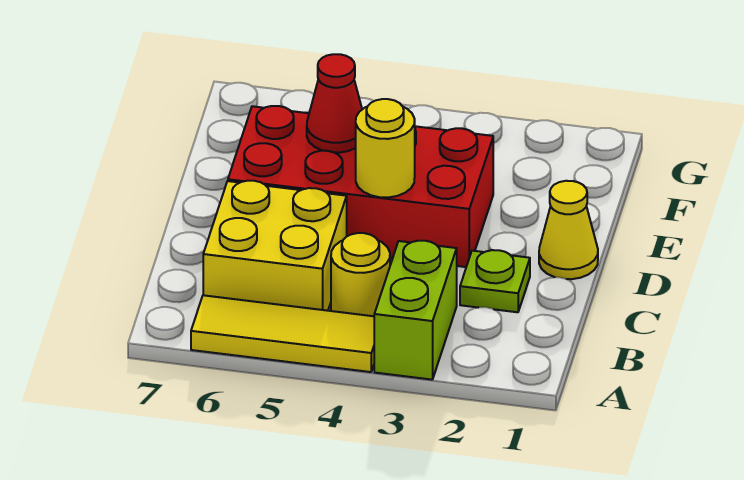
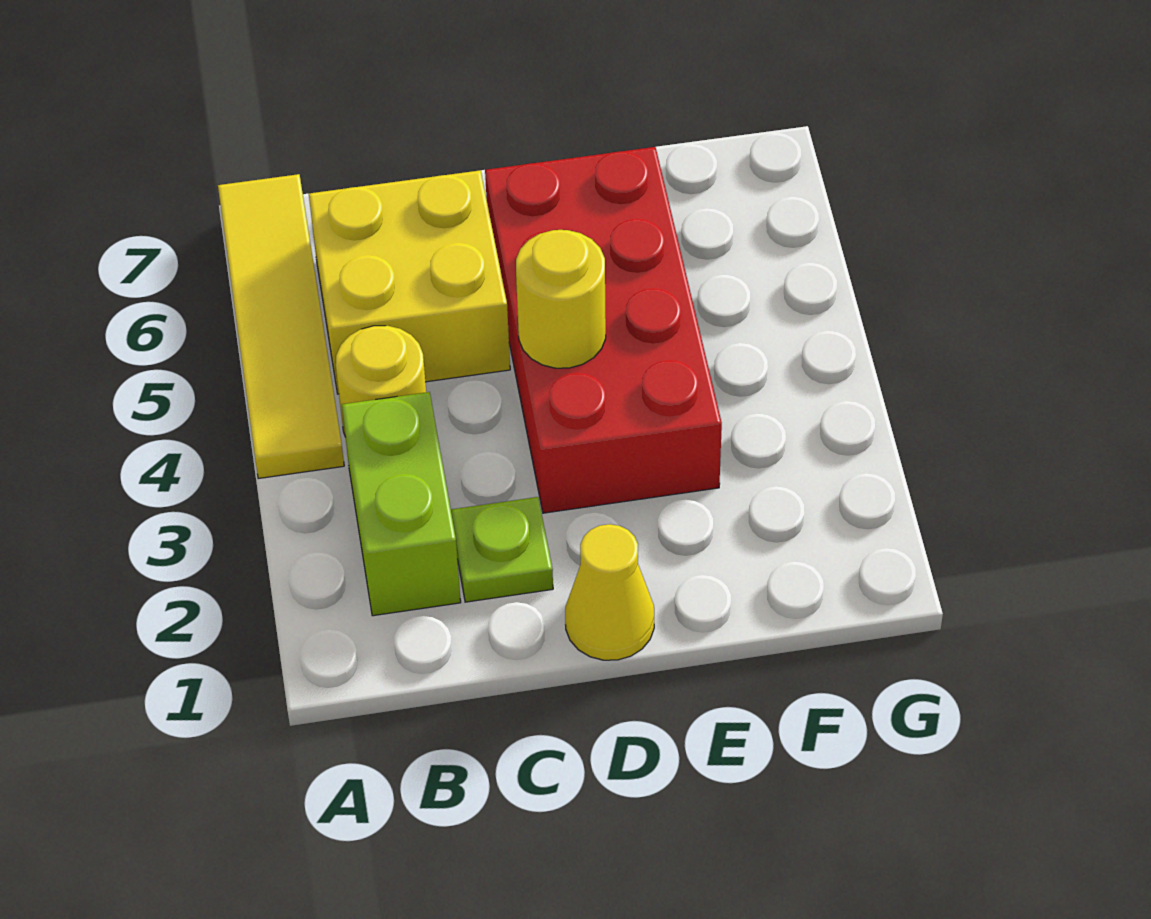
lime brick A3:B3 level 1 -> lime brick B2:B3 level 1
yellow tile A4:A6 level 1 -> yellow tile A4:A7 level 1
red cone E5 level 2 -> none

